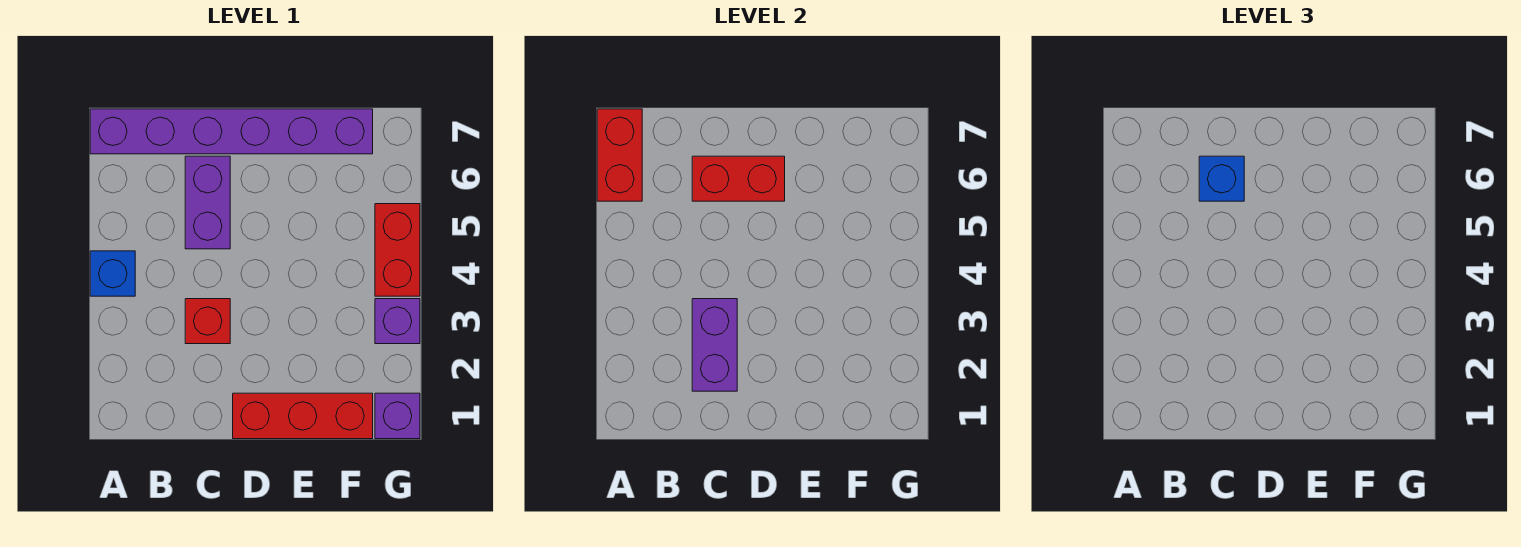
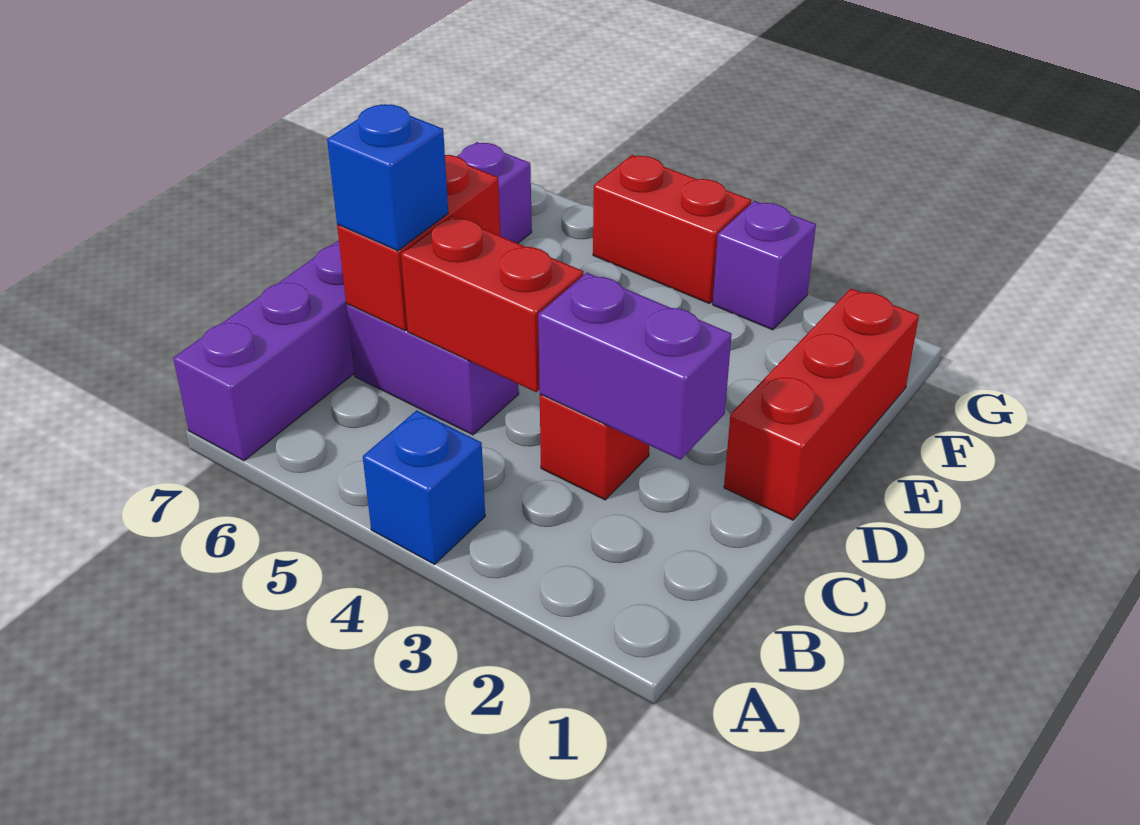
red brick A6:A7 level 2 -> red brick C4:C5 level 2
purple brick G1 level 1 -> none

